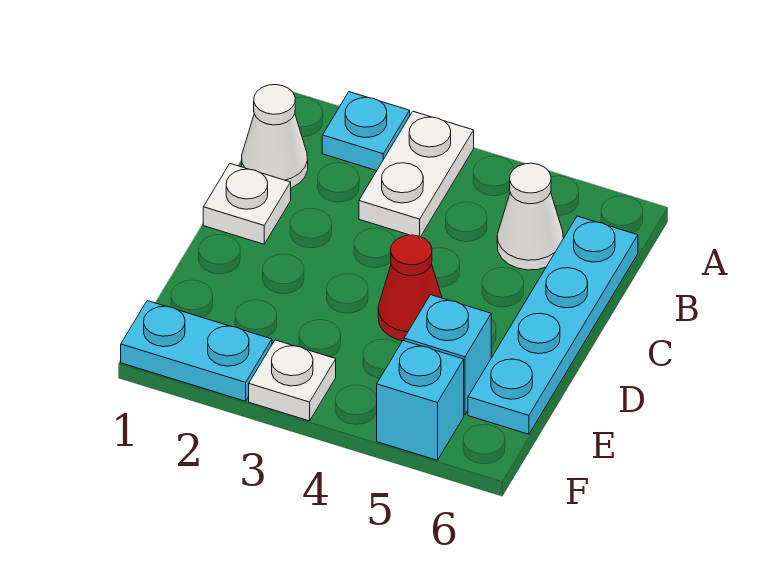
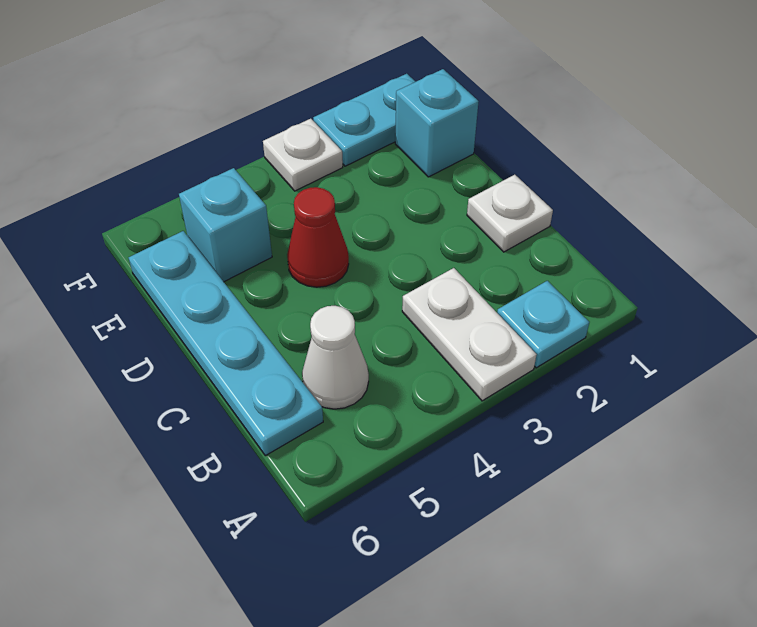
white cone B1 level 1 -> none
cyan brick F5 level 1 -> cyan brick E1 level 1

